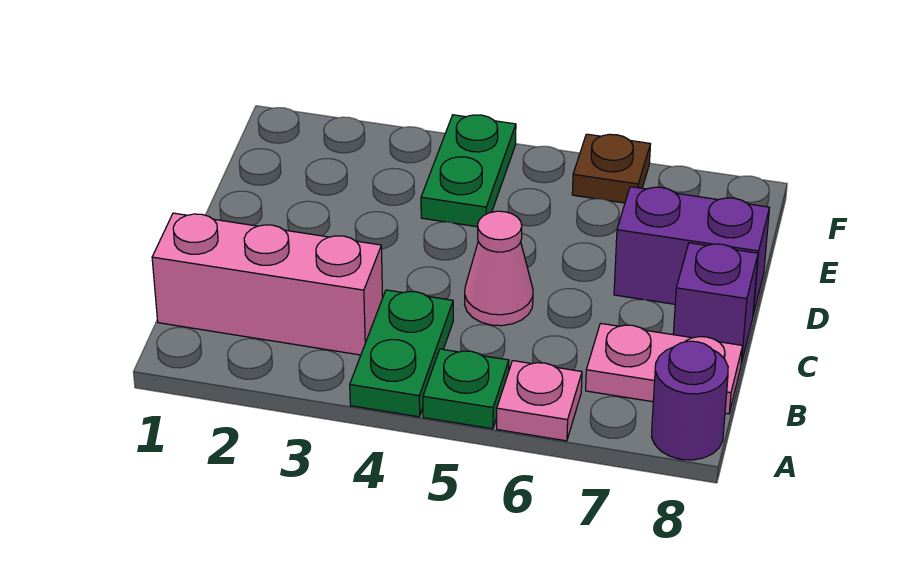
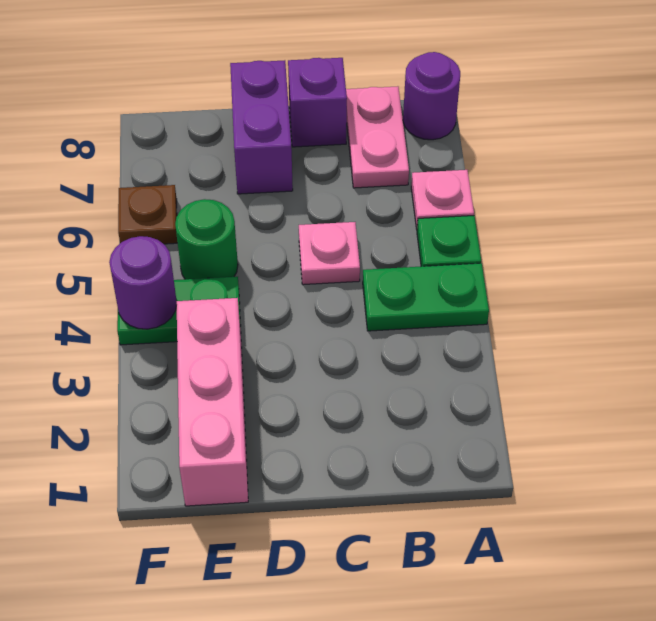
pink brick B1:B3 level 1 -> pink brick E1:E3 level 1
pink cone C5 level 1 -> pink plate C5 level 1
none -> green round brick E5 level 1
none -> purple round brick F4 level 2

